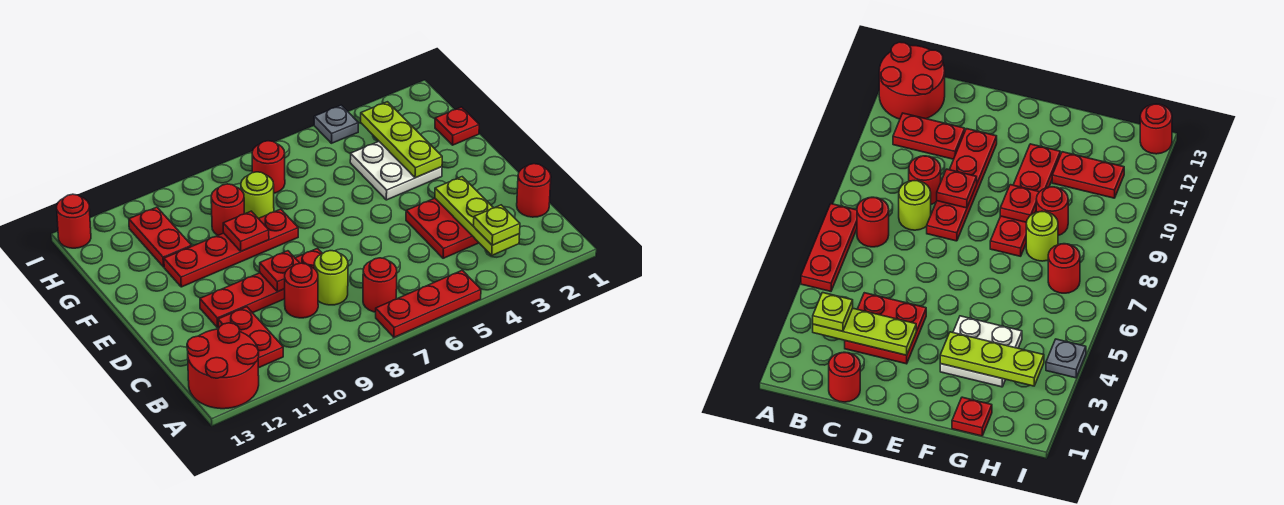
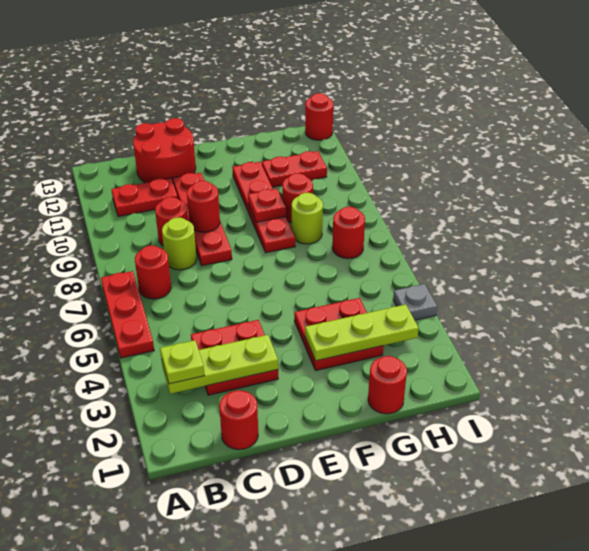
red round brick A12:B13 level 1 -> red round brick C12:D13 level 1
red plate D9 level 2 -> red round brick D9 level 2
white plate F3:G4 level 1 -> red plate F3:G4 level 1
red plate G1 level 1 -> red round brick G1 level 1

